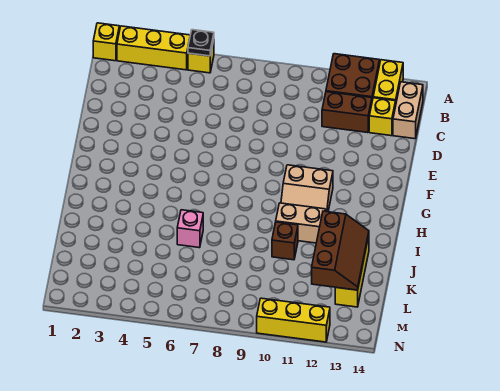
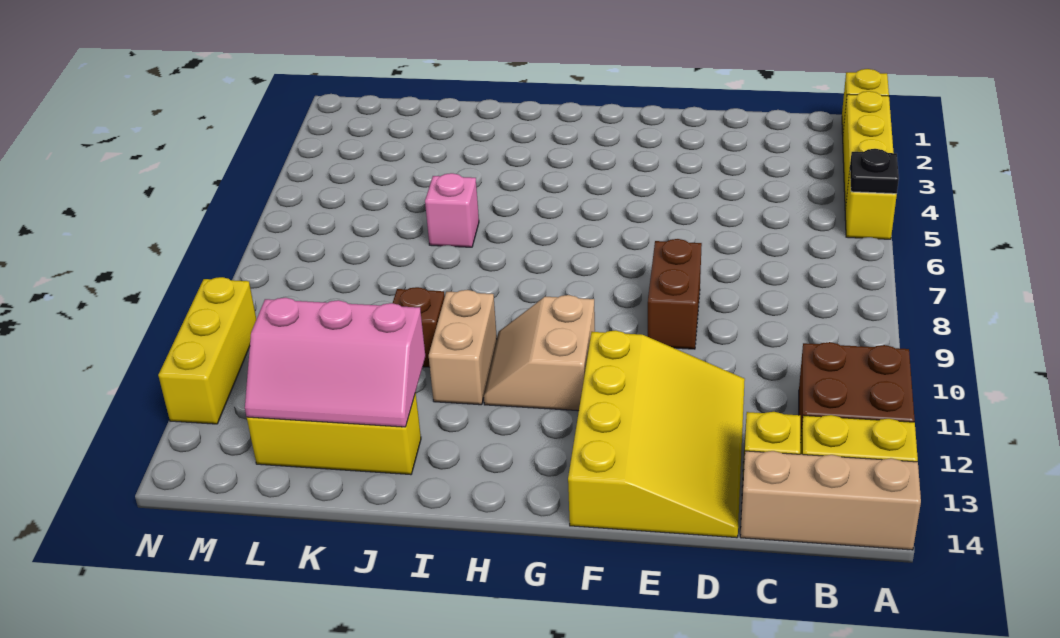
tan brick B14:C14 level 1 -> tan brick A14:C14 level 1
brown brick C11:C12 level 1 -> brown brick E8:E9 level 1
none -> yellow slope D11:F14 level 1 top F
brown slope J12:L13 level 2 top 12 -> pink slope J12:L13 level 2 top 12

